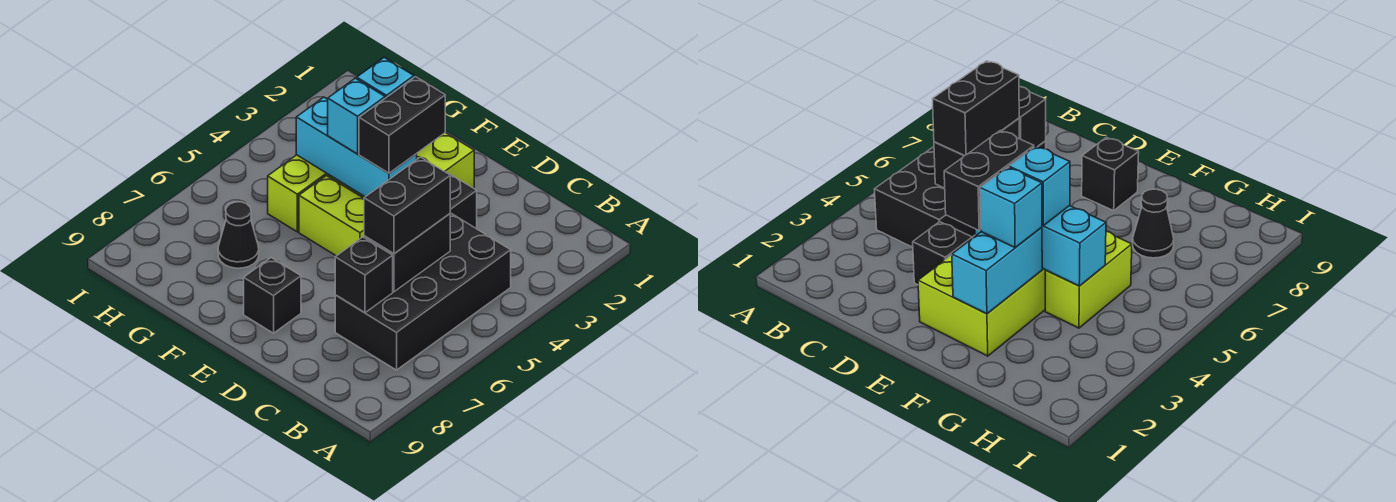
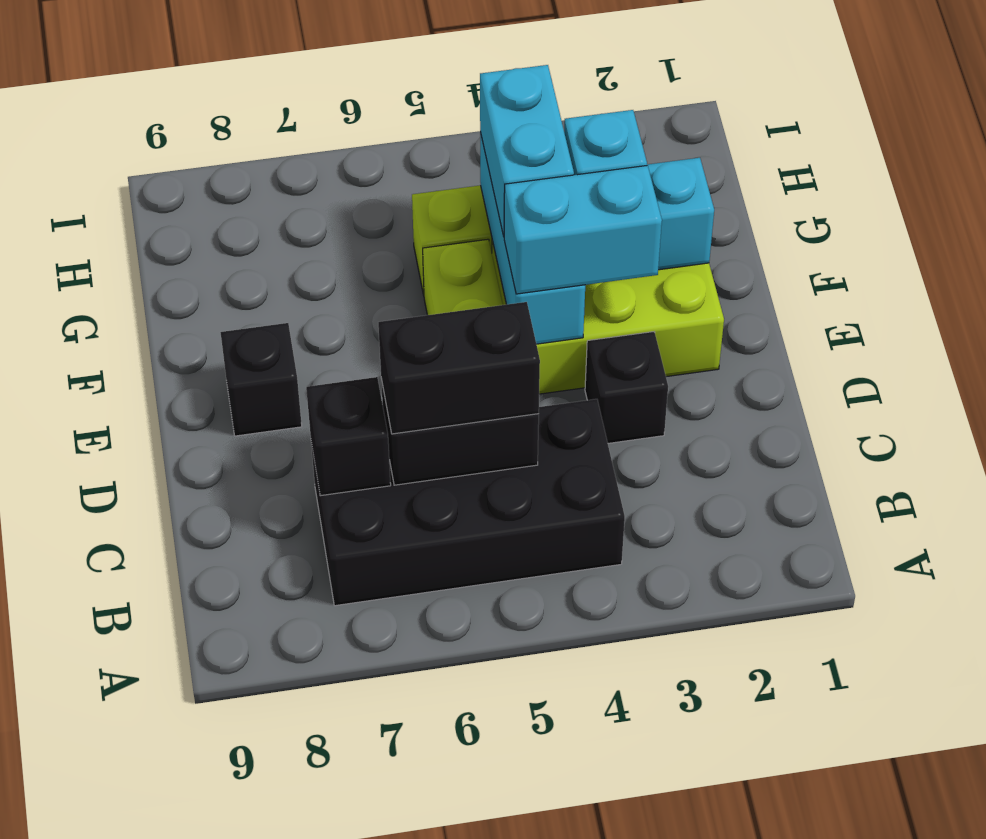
black brick E3:E4 level 3 -> cyan brick E3:E4 level 3
cyan brick F4 level 3 -> cyan brick F4:G4 level 3
black cone G7 level 1 -> none

